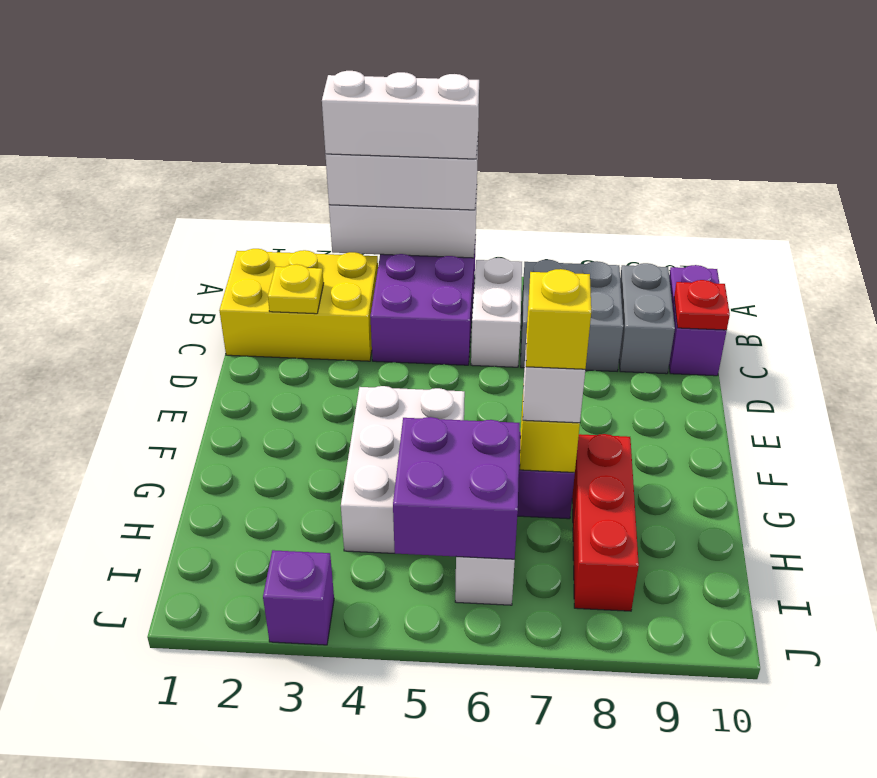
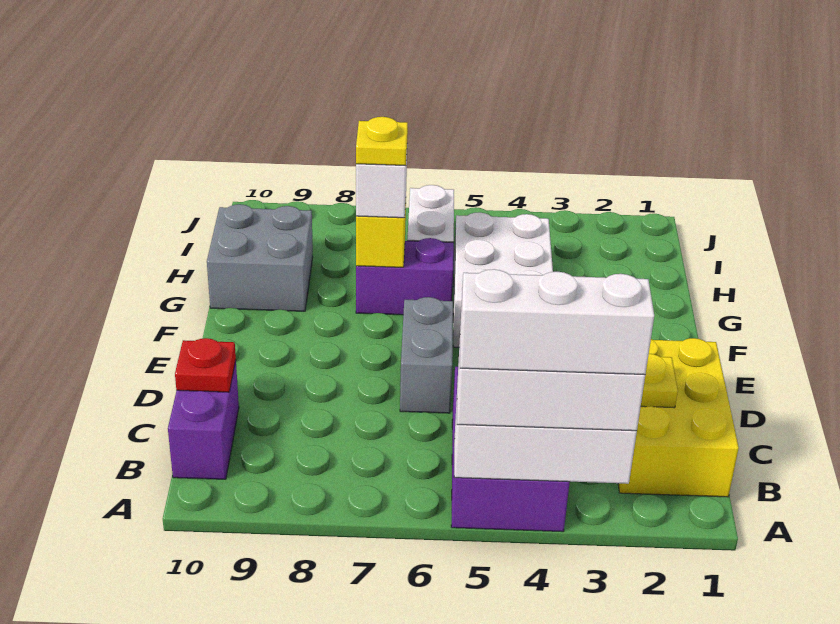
yellow brick B1:C3 level 1 -> yellow brick B1:D2 level 1
white brick B6:C6 level 1 -> none
grey brick B7:C8 level 1 -> grey brick G9:H10 level 1
grey brick B9:C9 level 1 -> grey brick D6:E6 level 1
yellow brick G7 level 4 -> yellow plate G7 level 4
red brick G8:I8 level 1 -> none
purple brick H5:I6 level 2 -> none
purple brick J3 level 1 -> none

